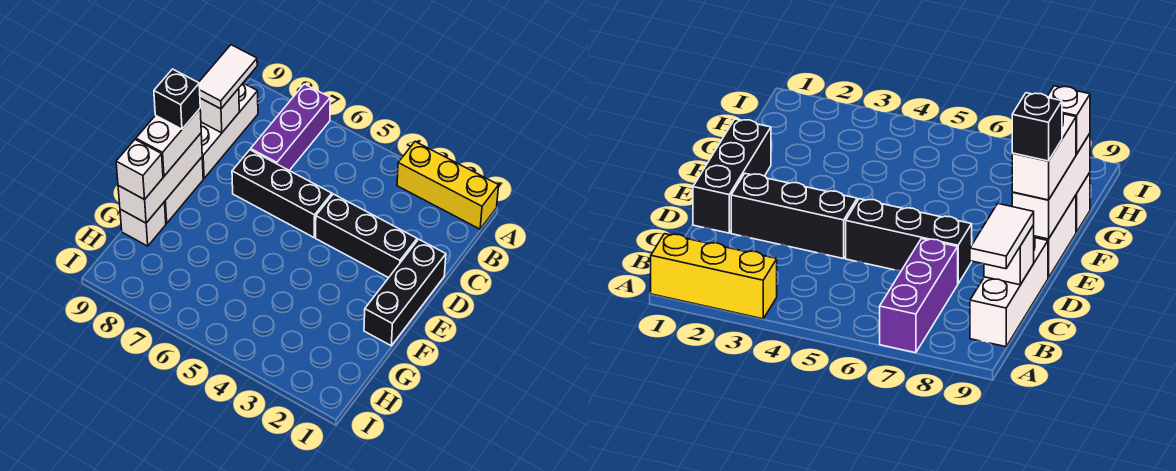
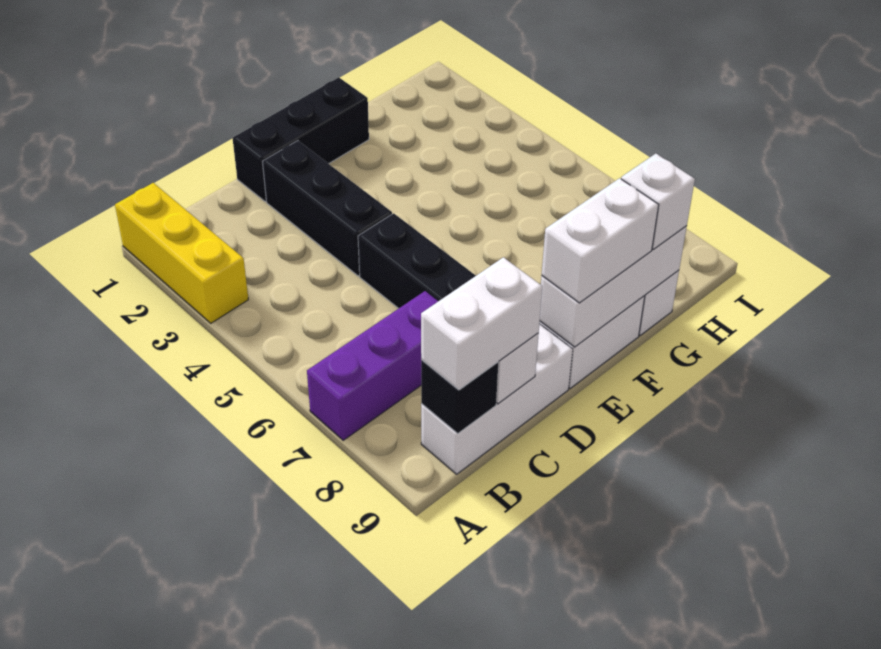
white tile B9:C9 level 3 -> white brick B9:C9 level 3
black brick E9 level 4 -> black brick B9 level 2

